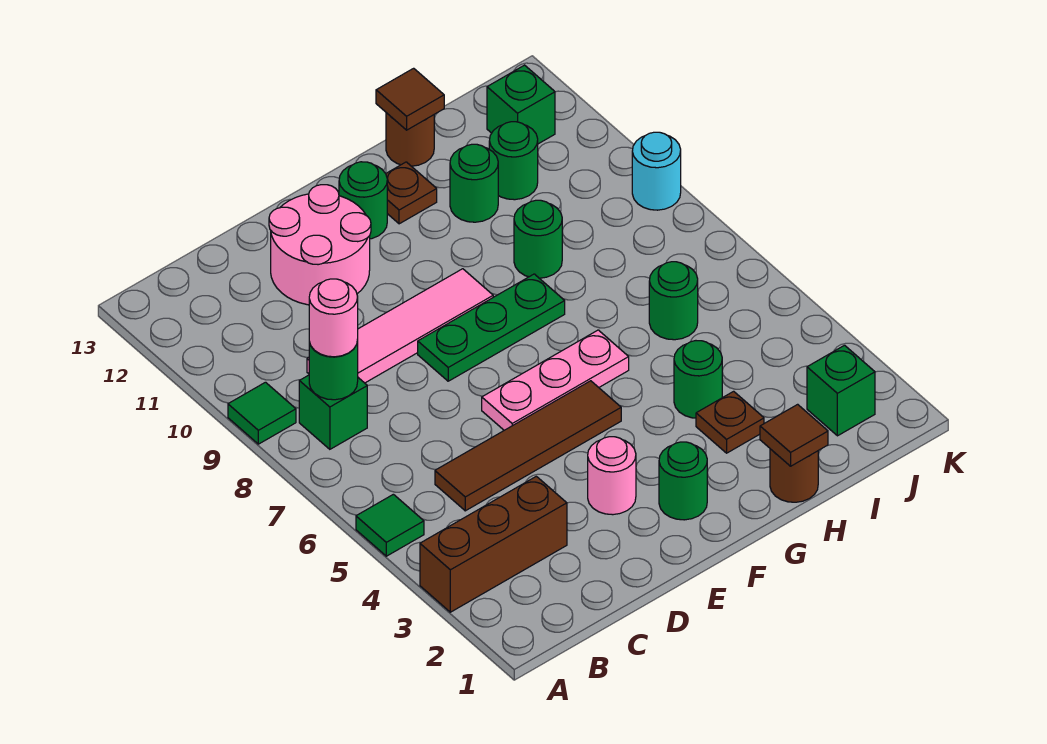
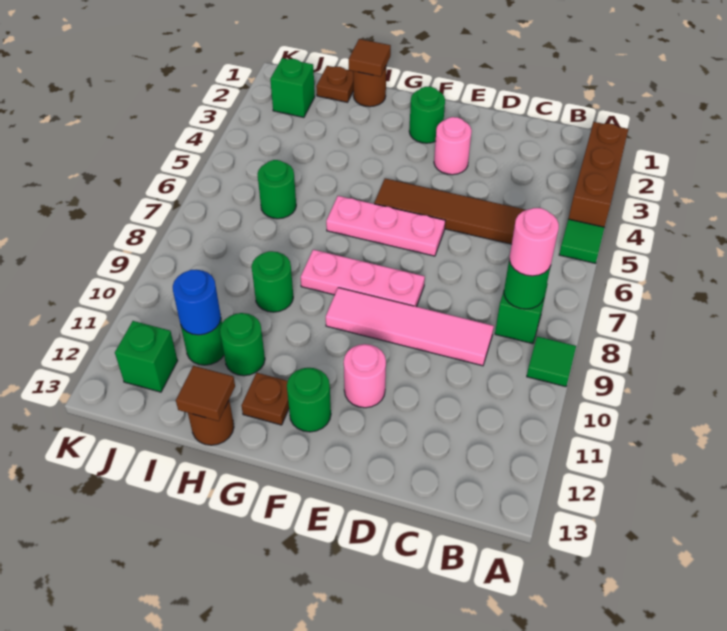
brown brick A3:C3 level 1 -> brown brick A2:A4 level 1
pink round brick D11:E12 level 1 -> pink round brick E11 level 1
green plate E8:G8 level 1 -> pink plate E8:G8 level 1
brown plate H3 level 1 -> brown plate I1 level 1
green round brick H4 level 1 -> none
none -> blue round brick I11 level 2
cyan round brick K9 level 1 -> none

